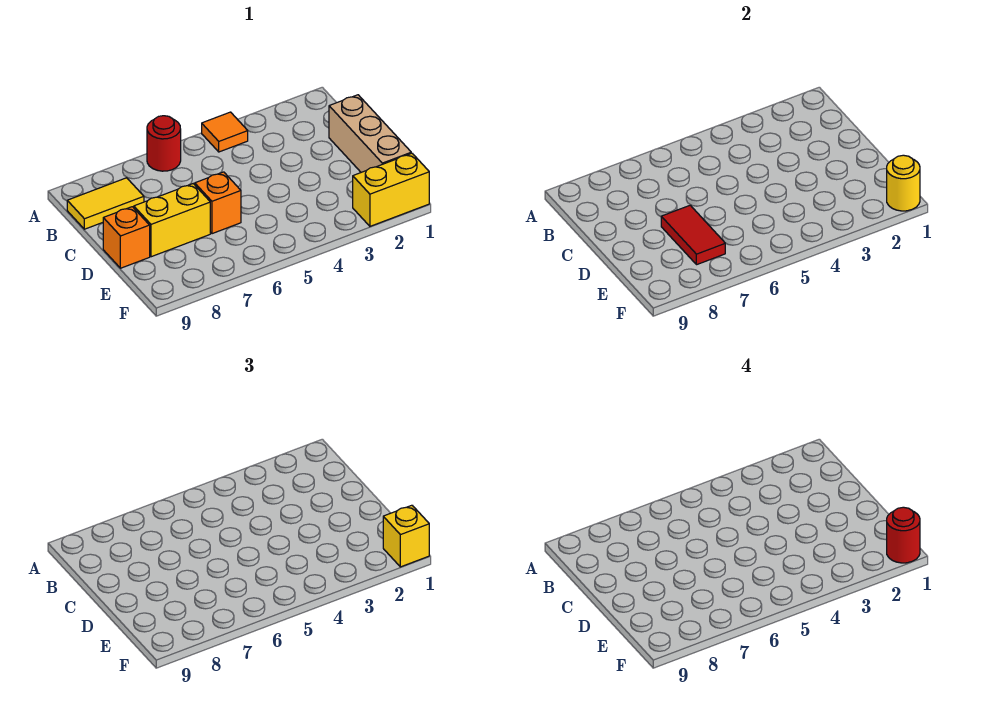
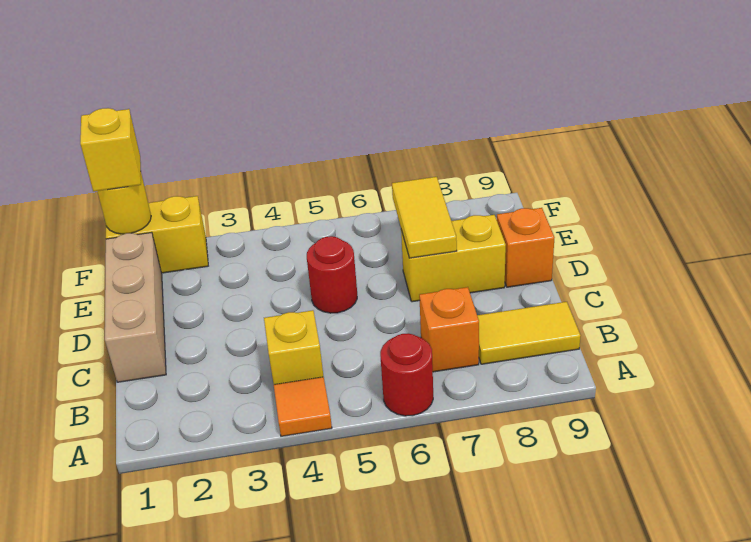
none -> yellow brick B4 level 1
orange brick D6 level 1 -> orange brick B7 level 1
red tile D7:E7 level 2 -> yellow tile D7:E7 level 2
red round brick F1 level 4 -> red round brick D5 level 1

